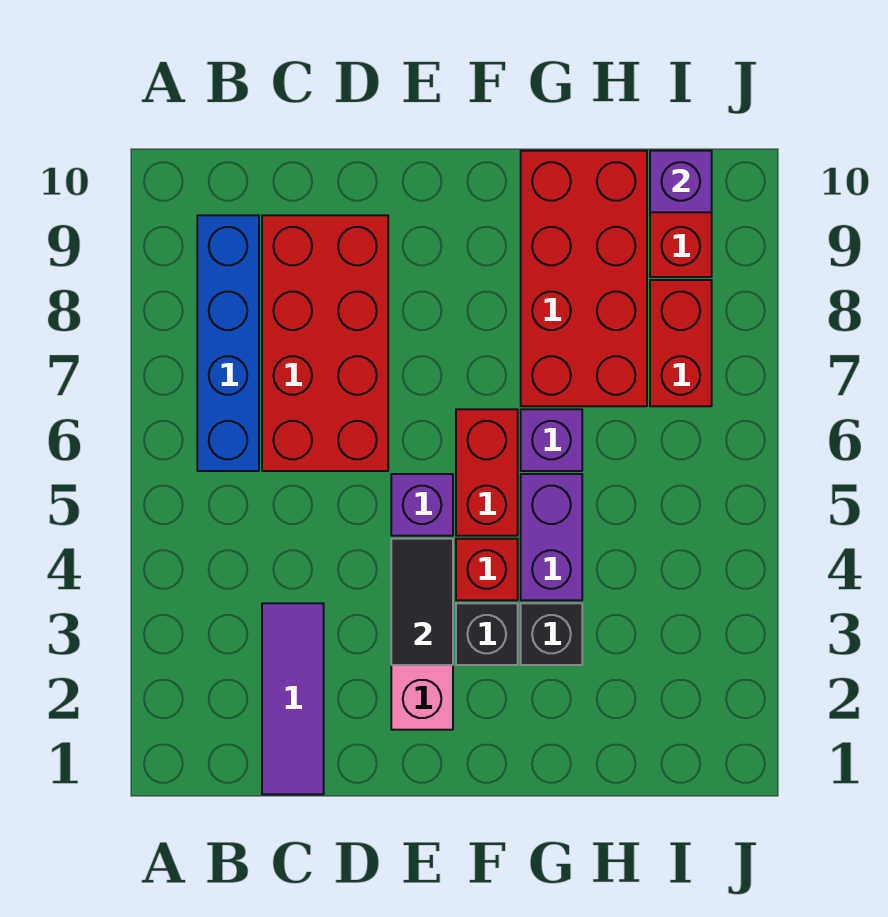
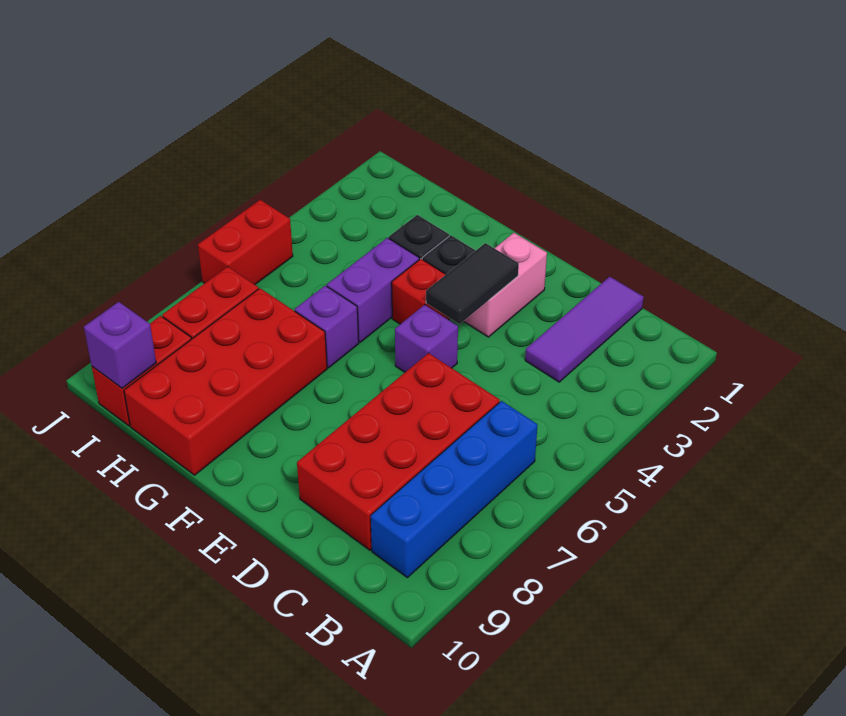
red brick F5:F6 level 1 -> red brick J5:J6 level 1

